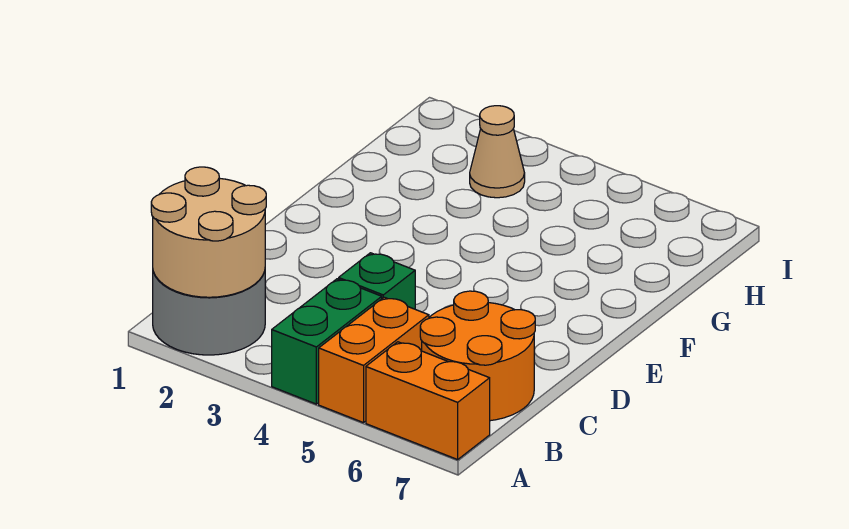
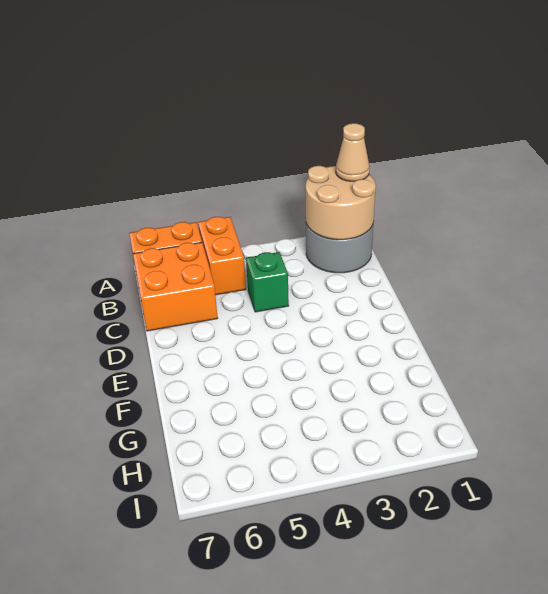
green brick A4:B4 level 1 -> none
orange round brick B6:C7 level 1 -> orange brick B6:C7 level 1
tan cone H3 level 1 -> tan cone A1 level 3

